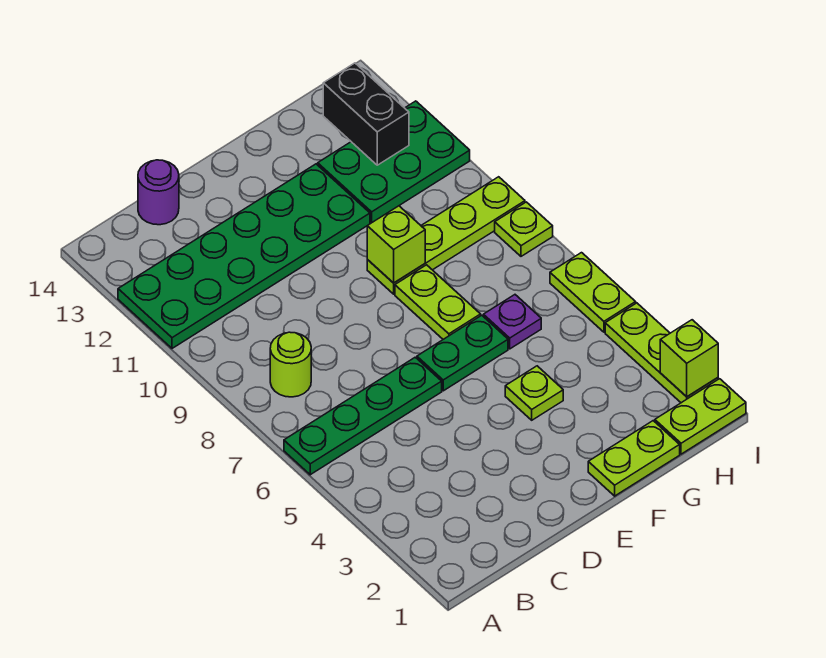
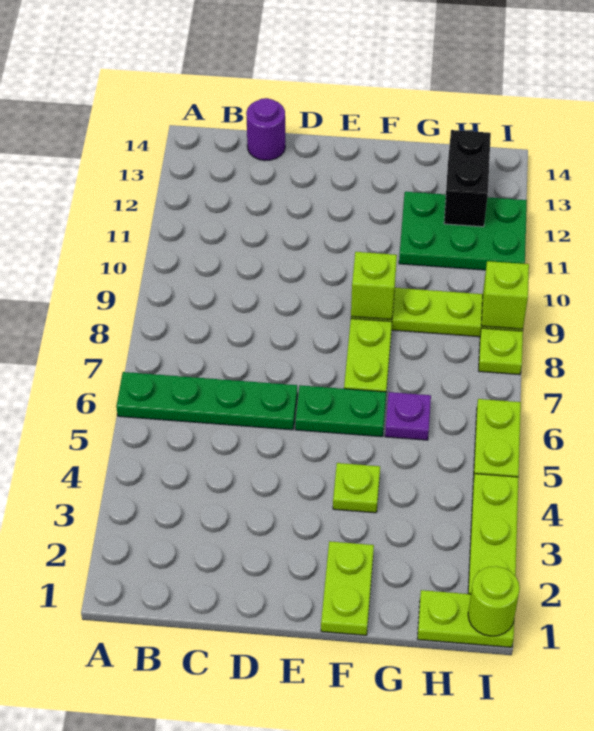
green plate A11:F12 level 1 -> none
lime round brick B8 level 1 -> lime round brick I1 level 2
lime plate F1:G1 level 1 -> lime plate F1:F2 level 1
lime brick I2 level 2 -> lime brick I9 level 2

